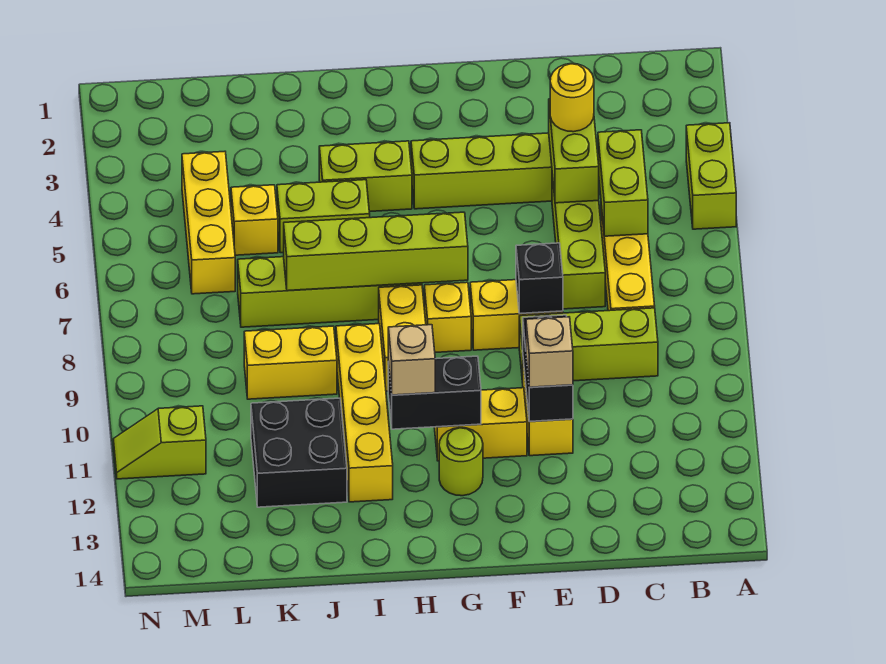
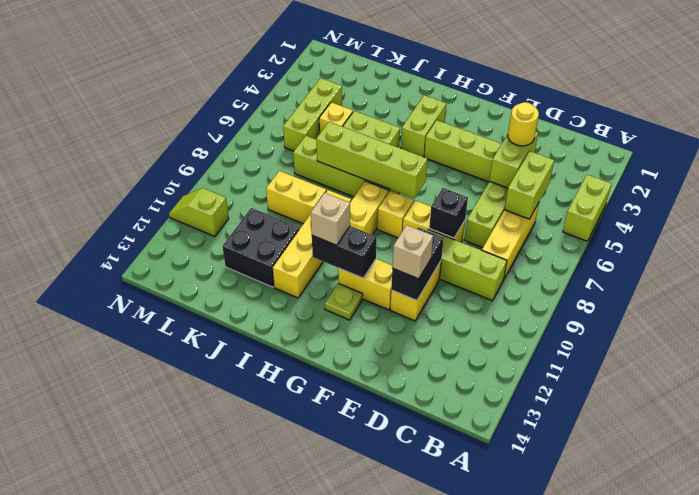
lime round brick G12 level 1 -> lime plate G12 level 1
lime brick H4:I4 level 1 -> lime brick H3:H4 level 1
yellow brick L4:L6 level 1 -> lime brick L4:L6 level 1

